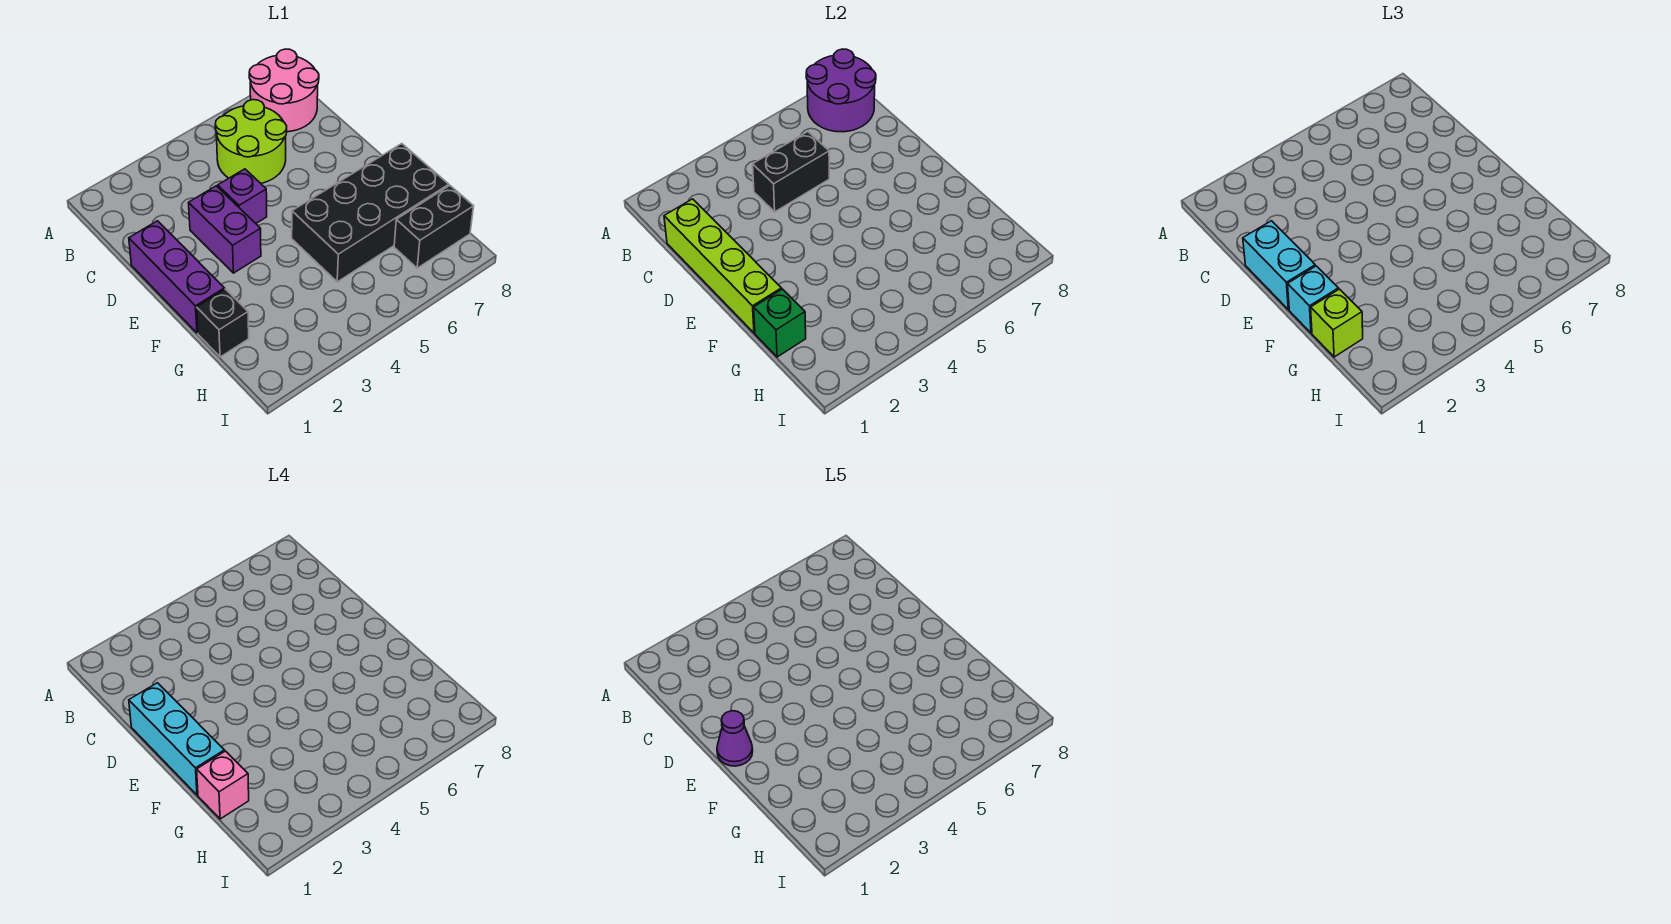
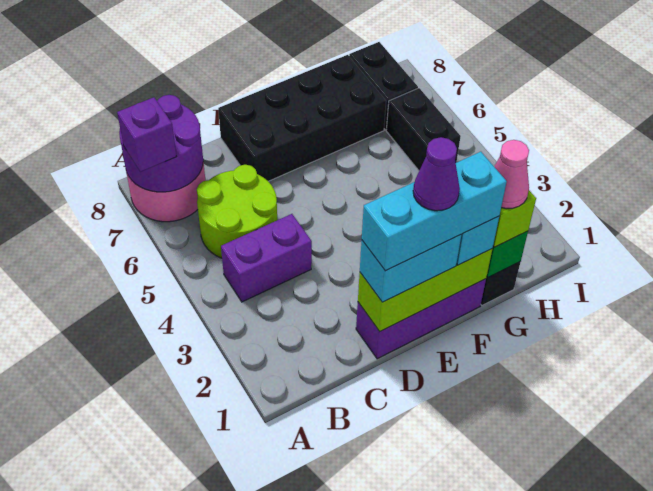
lime brick C1:F1 level 2 -> lime brick D1:F1 level 2
black brick C4:C5 level 2 -> black brick H5:H6 level 1
purple brick D3:E3 level 1 -> purple brick B4:C4 level 1
purple brick D4 level 1 -> purple brick A7 level 3
black brick F5:G8 level 1 -> black brick D7:G8 level 1
pink brick G1 level 4 -> pink cone G1 level 4

